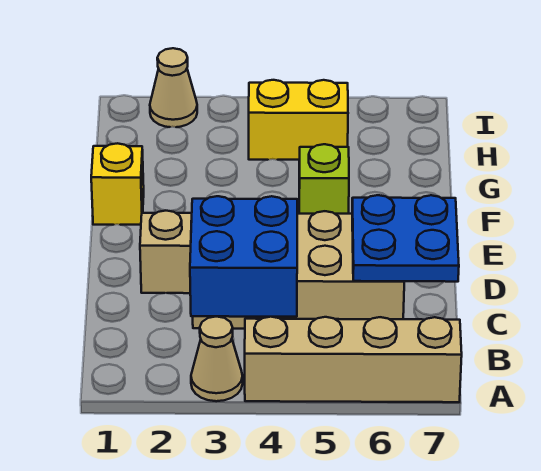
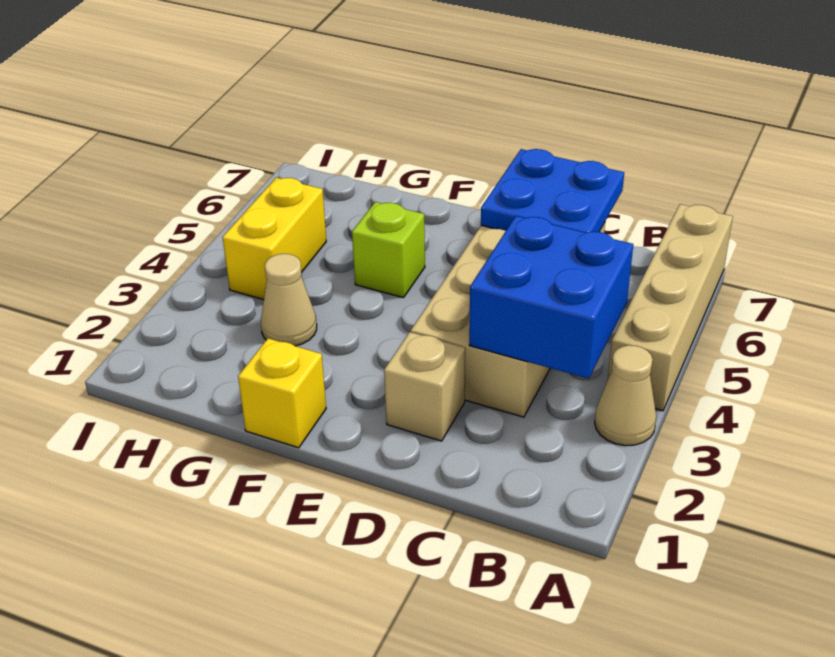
tan cone I2 level 1 -> tan cone G3 level 1

